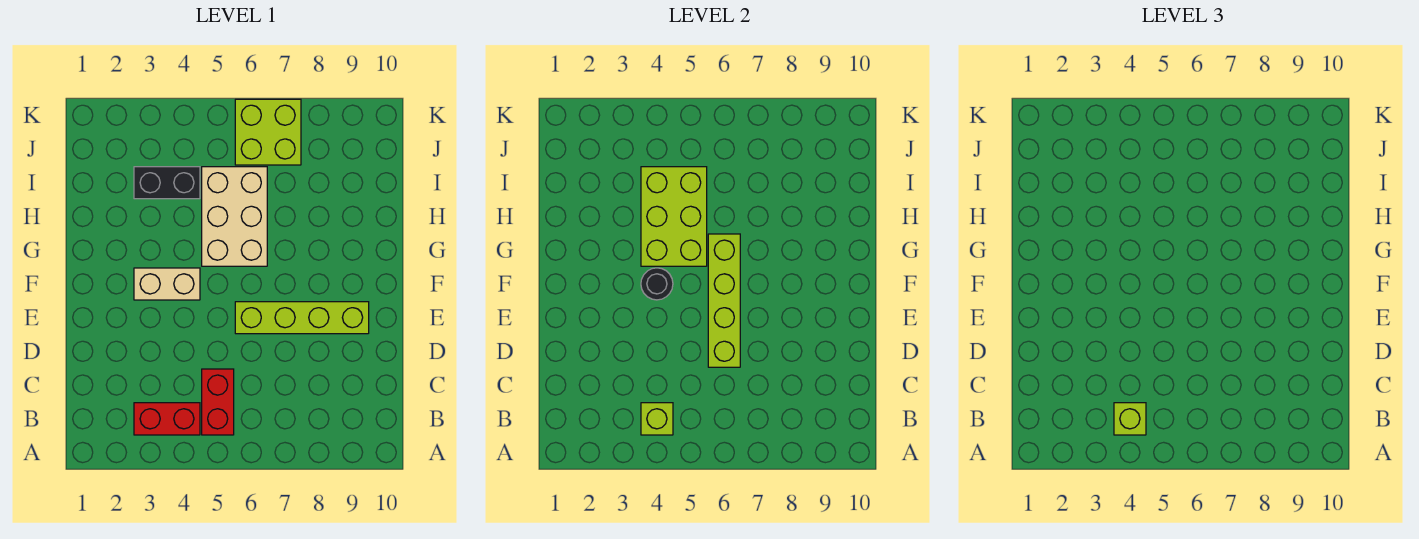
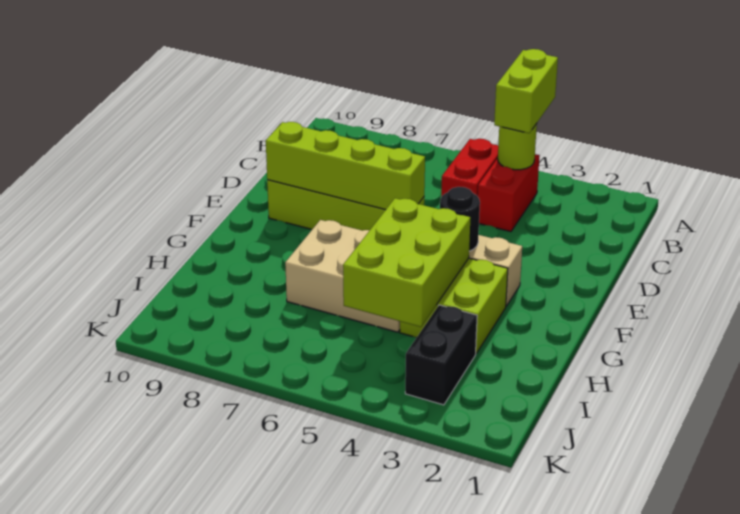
red brick B3:B4 level 1 -> red brick B4:C4 level 1
lime brick B4 level 2 -> lime round brick B4 level 2
lime brick B4 level 3 -> lime brick A4:B4 level 3
lime brick D6:G6 level 2 -> lime brick E6:E9 level 2
tan brick G5:I6 level 1 -> tan brick G5:H7 level 1
black brick I3:I4 level 1 -> black brick I3:J3 level 1
lime brick J6:K7 level 1 -> lime brick G3:H4 level 1

